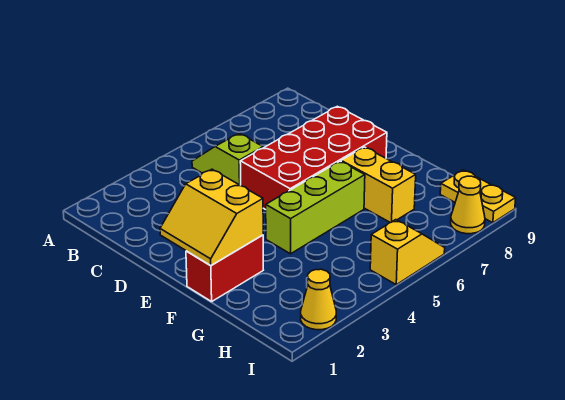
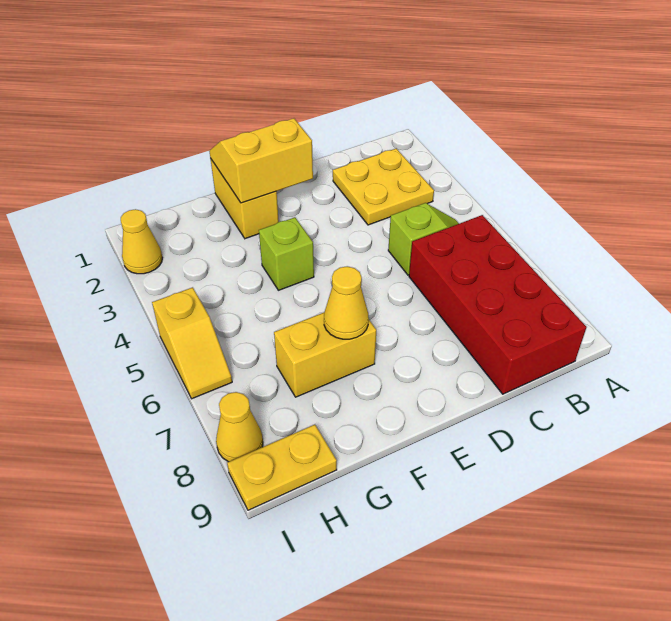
none -> yellow plate B2:C3 level 1
red brick D5:E8 level 1 -> red brick B6:C9 level 1
red brick F1:F2 level 1 -> yellow brick F1:F2 level 1
lime brick F4:F6 level 1 -> lime brick F4 level 1
none -> yellow cone F7 level 2

